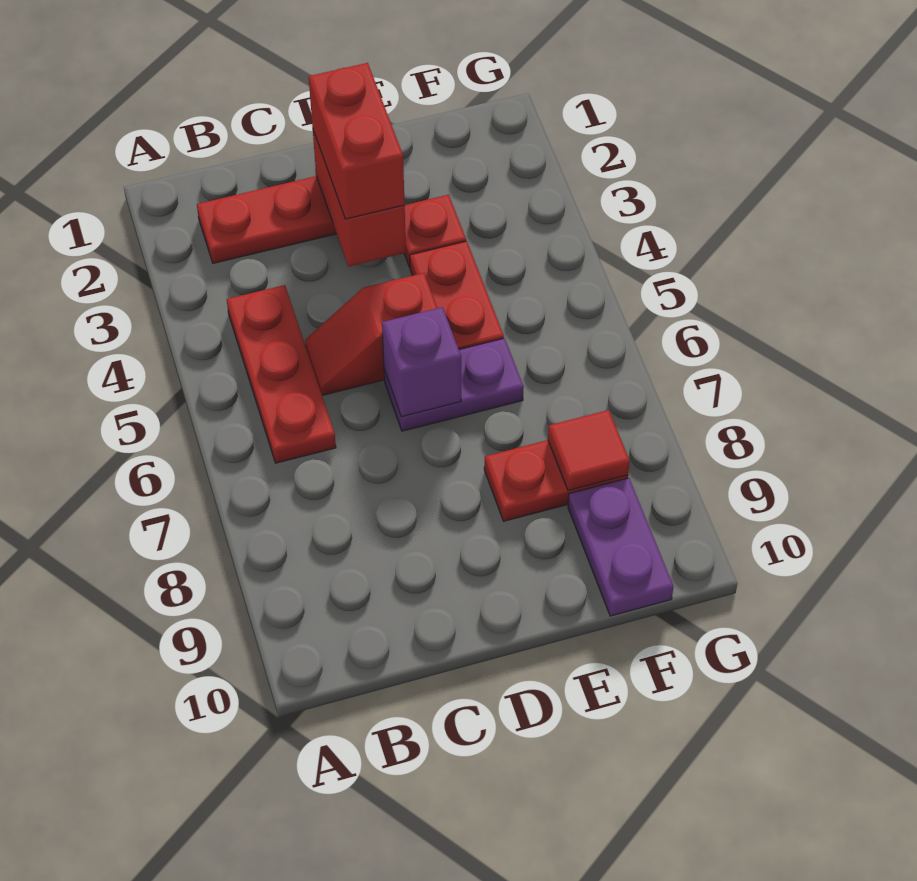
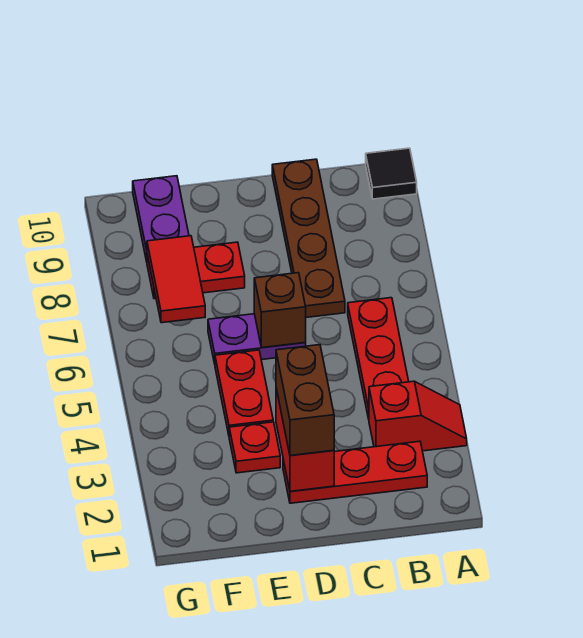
none -> black tile A10 level 1
red slope C5:D5 level 1 top D -> red slope A3:B3 level 1 top B
none -> brown plate C7:C10 level 1
red brick D2:D3 level 3 -> brown brick D2:D3 level 3
purple brick D6 level 2 -> brown brick D6 level 2
red tile F8 level 2 -> red tile F7:F8 level 2

